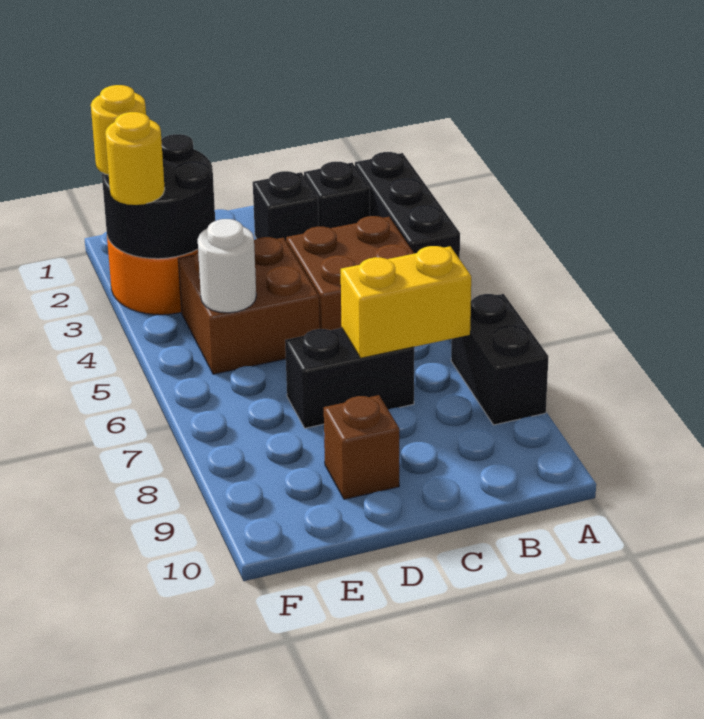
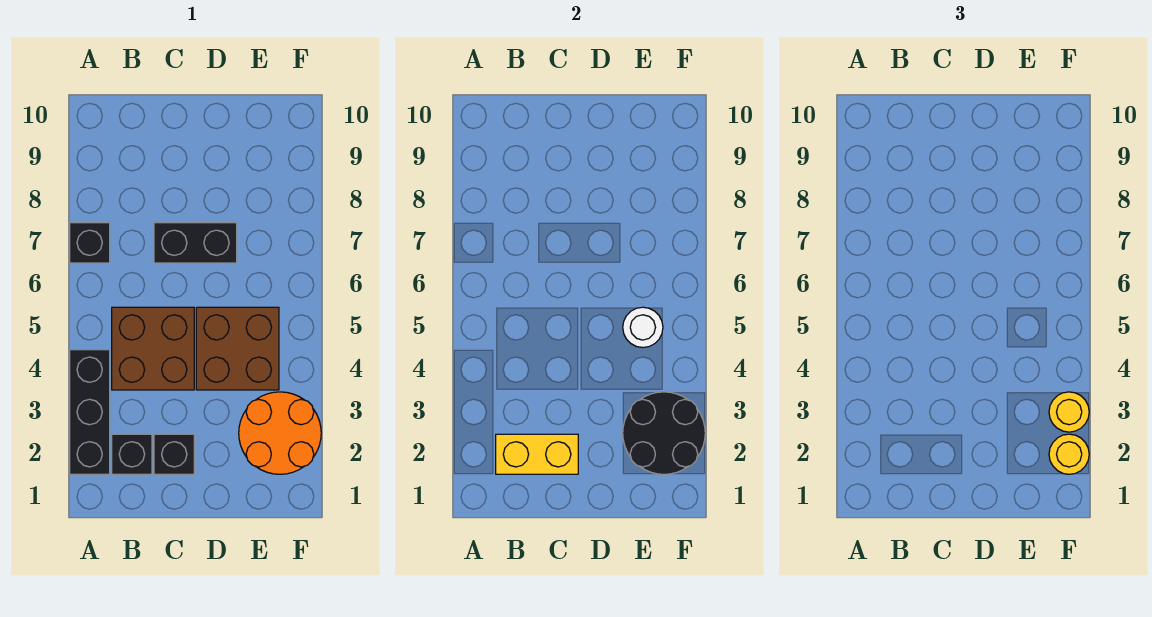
black brick A7:A8 level 1 -> black brick A7 level 1
yellow brick B7:C7 level 2 -> yellow brick B2:C2 level 2
brown brick D9 level 1 -> none

